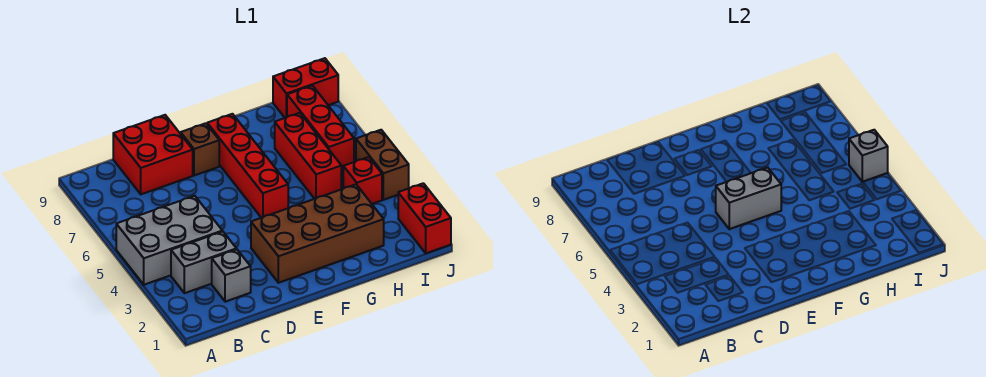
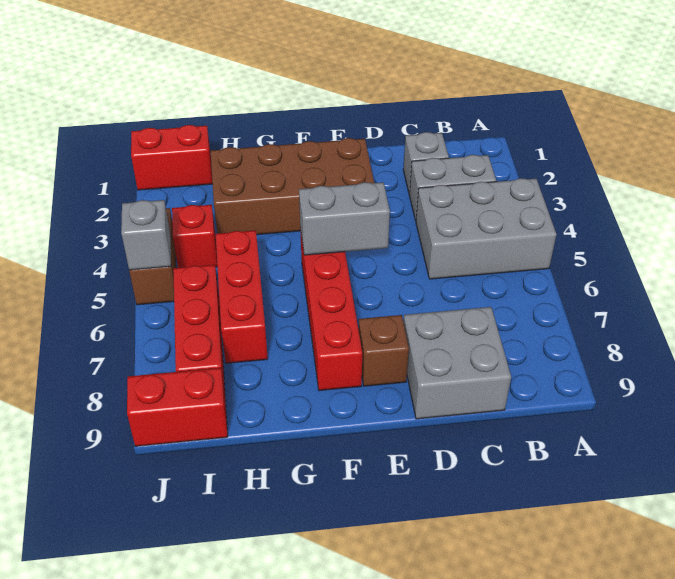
red brick C8:D9 level 1 -> grey brick C8:D9 level 1
red brick J1:J2 level 1 -> red brick I1:J1 level 1

